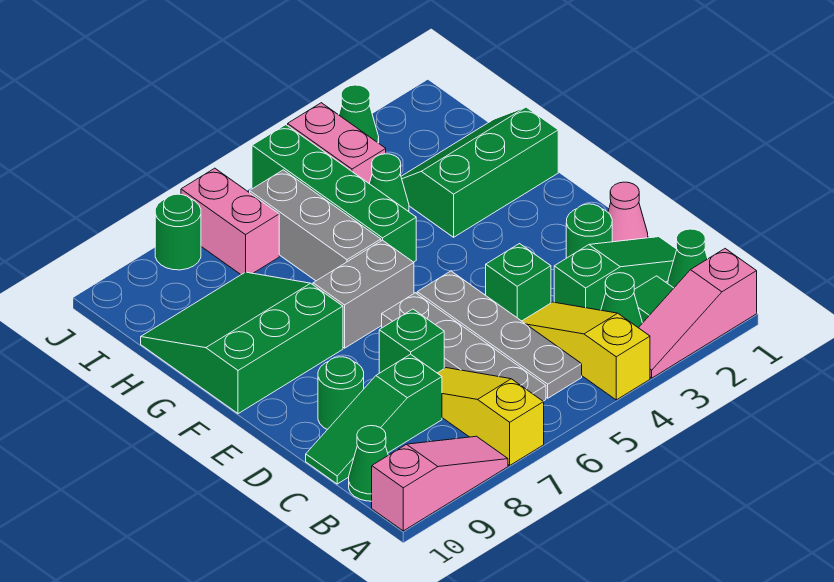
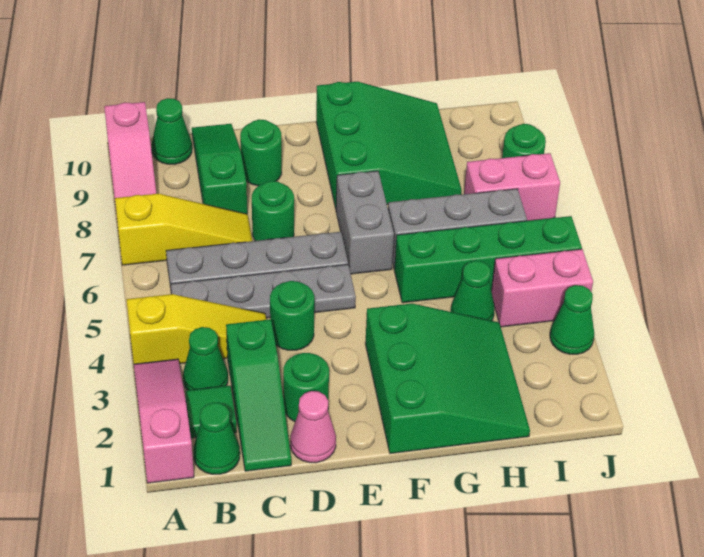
green brick D4 level 1 -> green round brick D4 level 1
green brick D7 level 1 -> green round brick D7 level 1
green slope G1:H3 level 1 top G -> green slope F1:H3 level 1 top F

